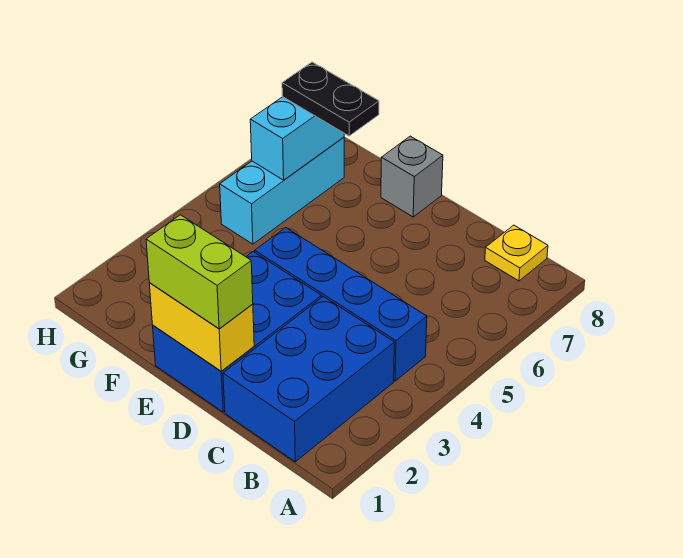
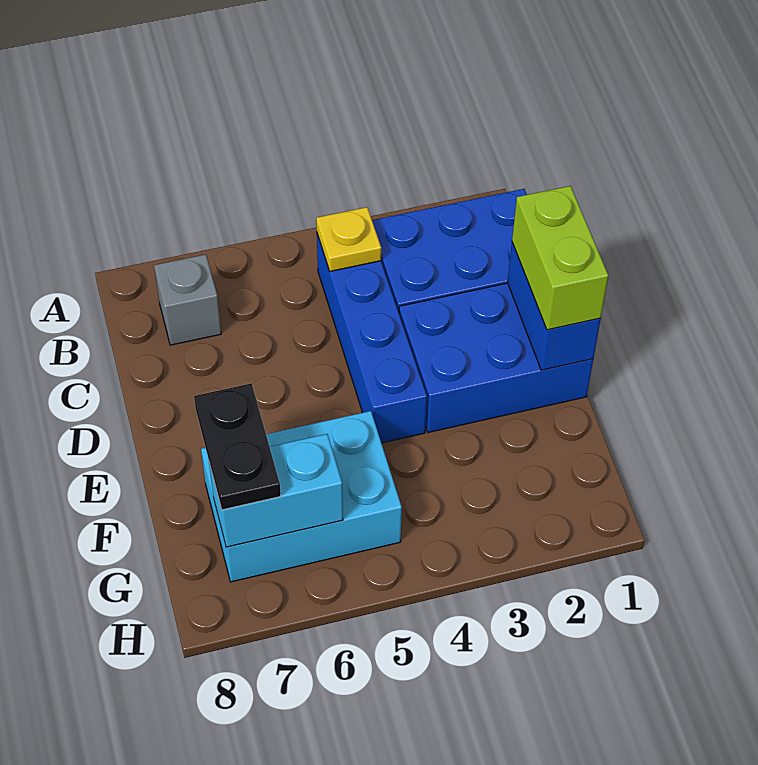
yellow plate B8 level 1 -> yellow plate B4 level 2
yellow brick D1:E1 level 2 -> blue brick D1:E1 level 2
grey brick E8 level 1 -> grey brick B7 level 1
cyan brick G5:G7 level 1 -> cyan brick F5:G7 level 1

